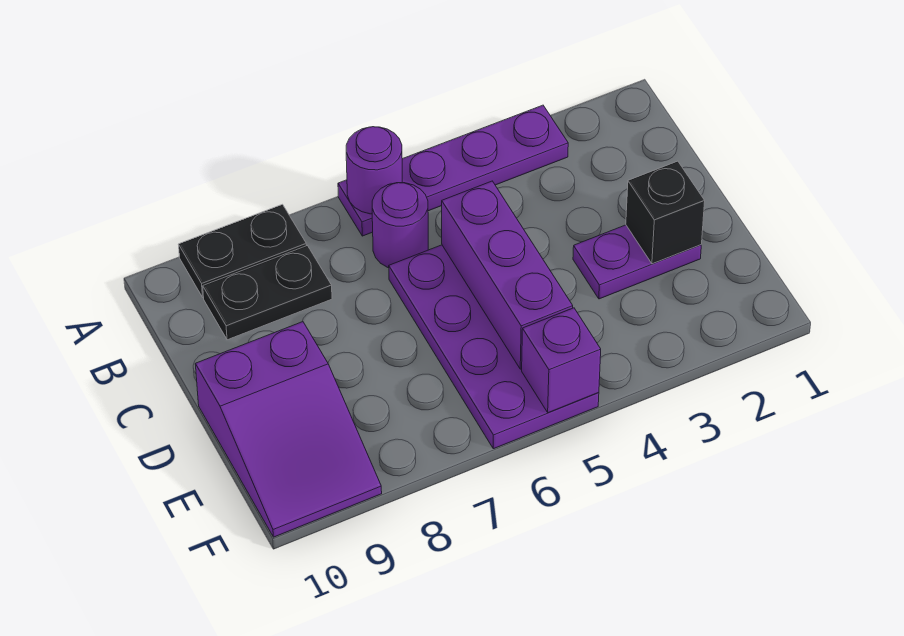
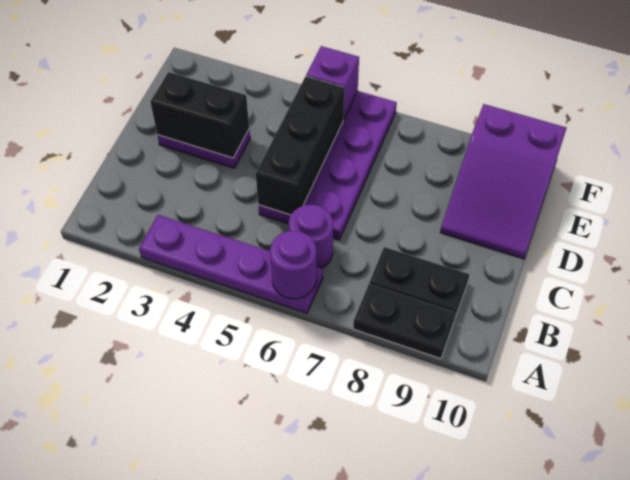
purple brick C5:E5 level 2 -> black brick C5:E5 level 2
black brick D2 level 2 -> black brick D2:D3 level 2
purple slope D9:F10 level 1 top D -> purple slope D9:F10 level 1 top F

